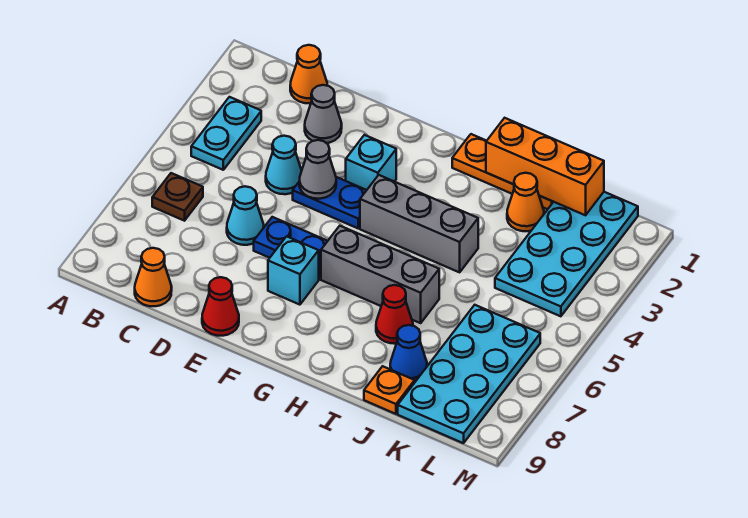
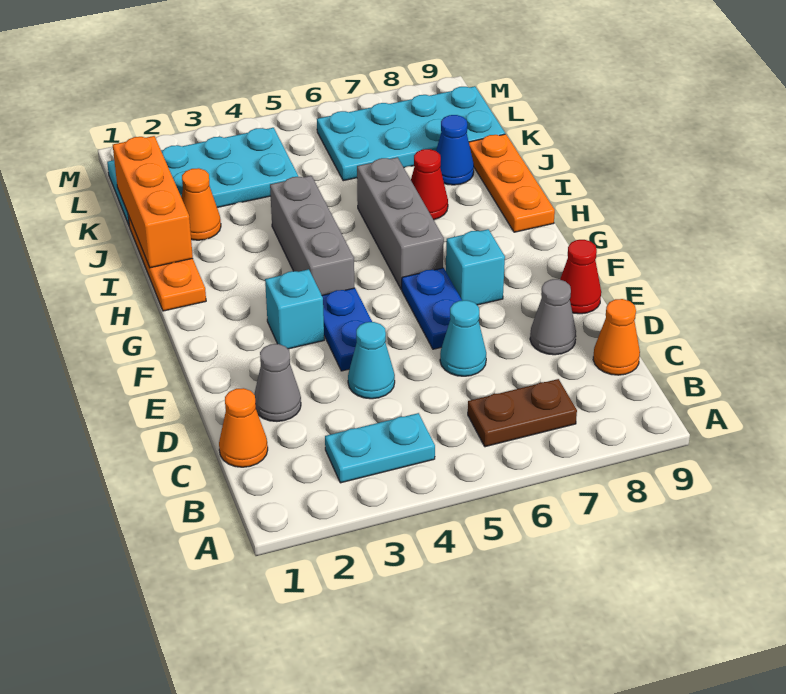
brown plate B6 level 1 -> brown plate B6:B7 level 1
grey cone E4 level 2 -> grey cone D8 level 1
orange plate J9 level 1 -> orange plate H9:J9 level 1

